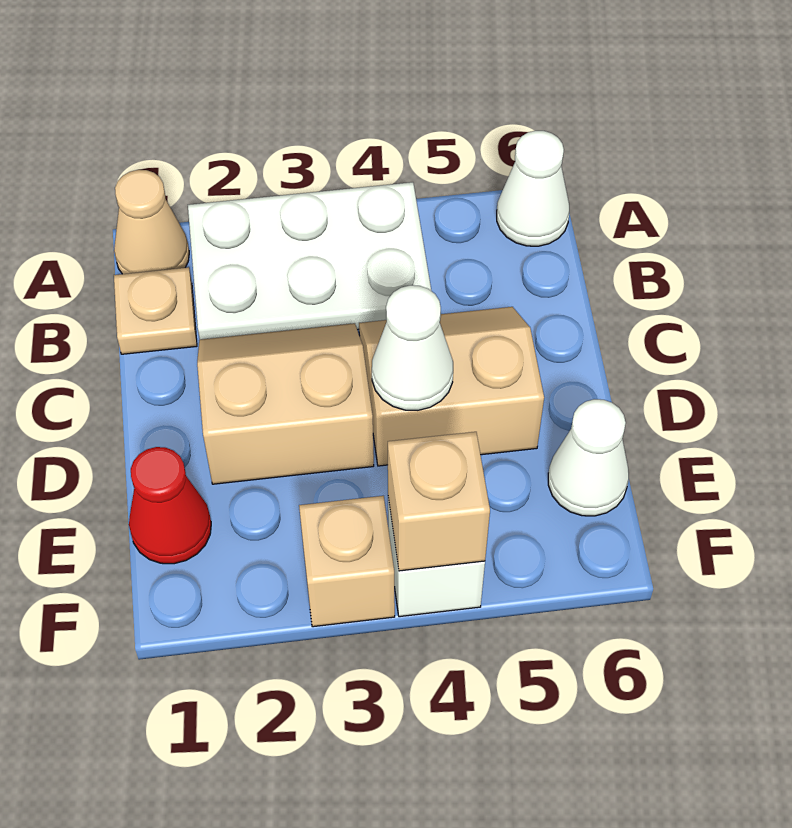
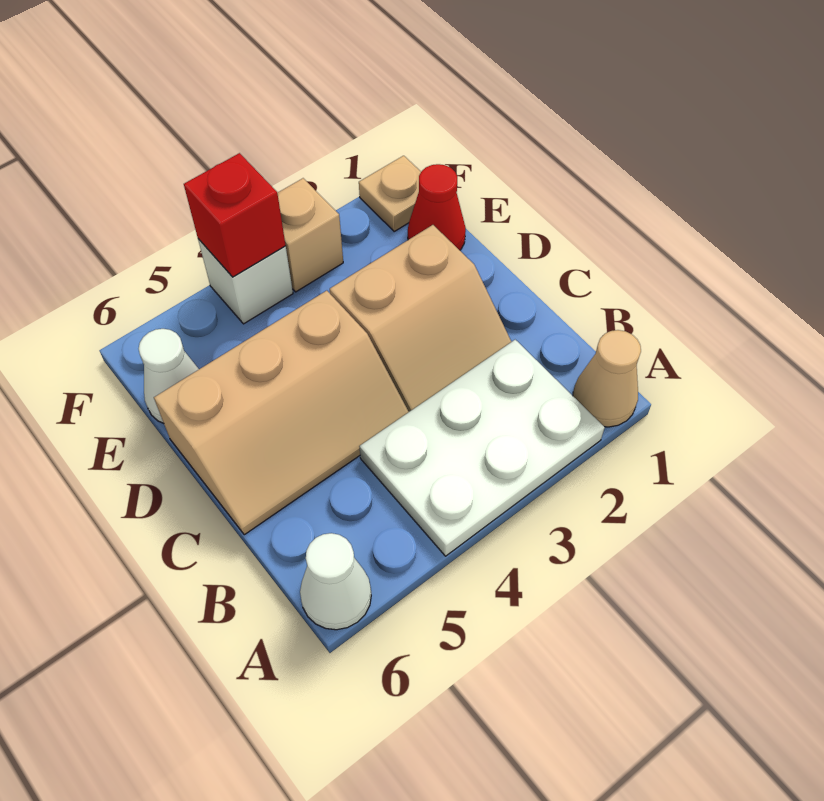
tan plate B1 level 1 -> tan plate F1 level 1
tan slope C4:D5 level 1 top D -> tan slope C4:D6 level 1 top D
white cone D4 level 2 -> none
tan brick F4 level 2 -> red brick F4 level 2

